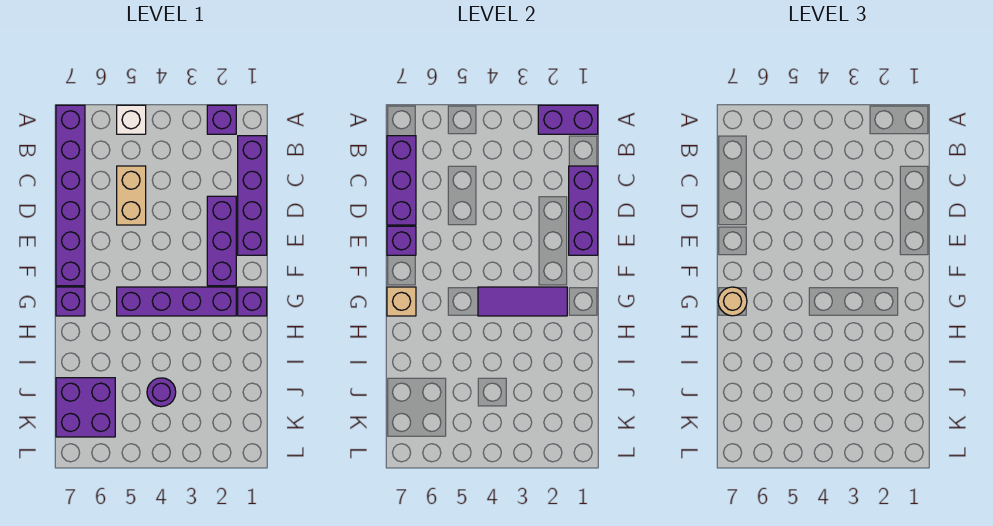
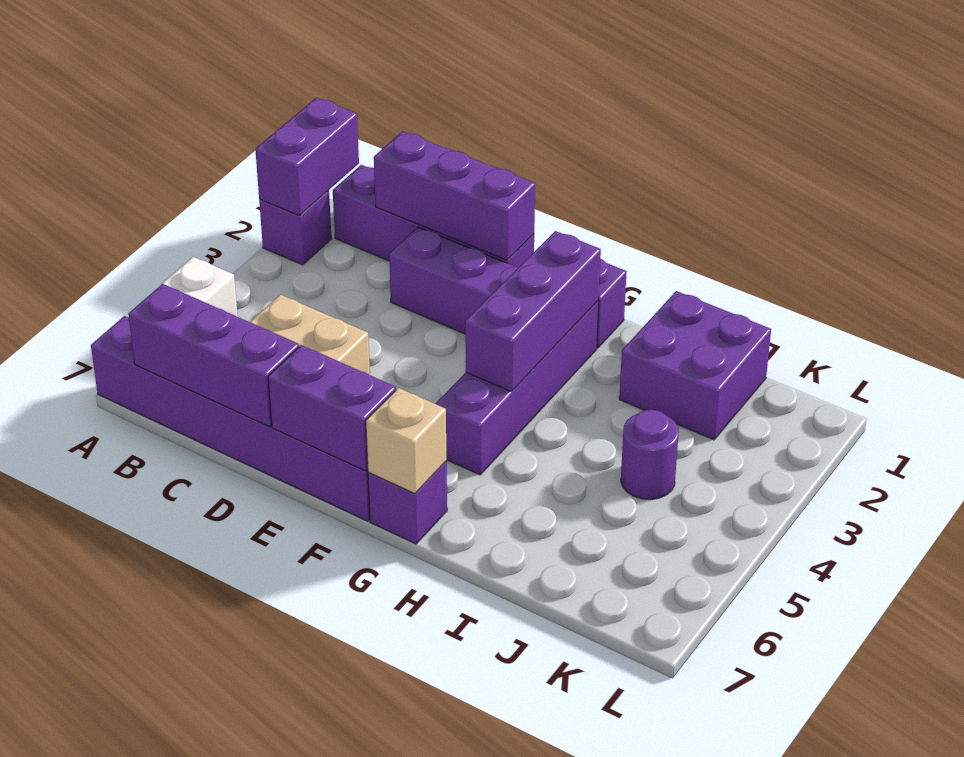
purple brick E7 level 2 -> purple brick E7:F7 level 2
purple tile G2:G4 level 2 -> purple brick G2:G4 level 2
tan round brick G7 level 3 -> none
purple brick J6:K7 level 1 -> purple brick I1:J2 level 1

